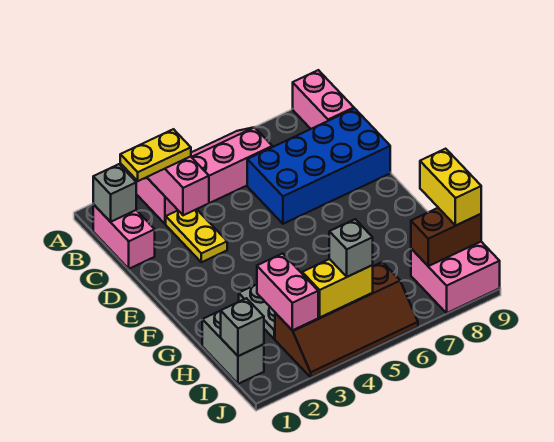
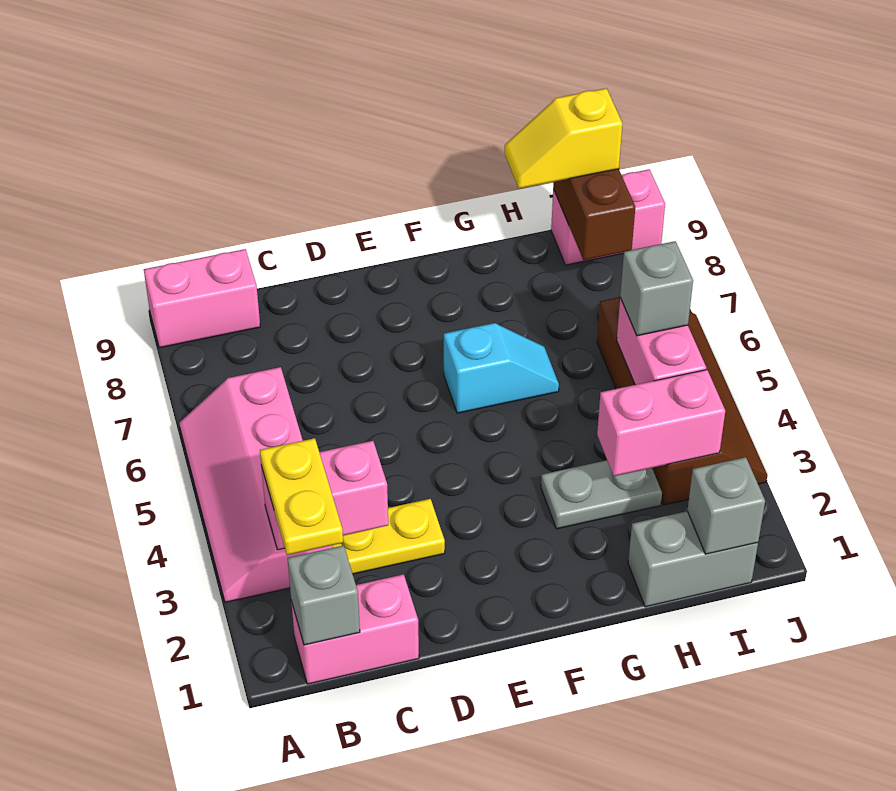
blue brick C6:D9 level 1 -> none
none -> cyan slope F6:G6 level 1 top F
yellow brick H9:I9 level 3 -> yellow slope H9:I9 level 3 top I
yellow brick I4:I5 level 2 -> pink brick I4:I5 level 2
pink brick I8:J9 level 1 -> pink brick I9:J9 level 1

